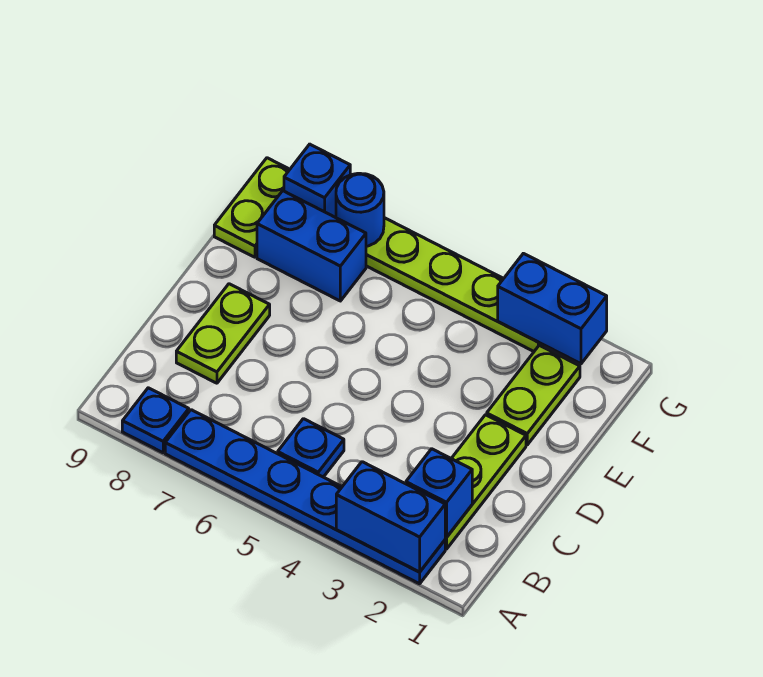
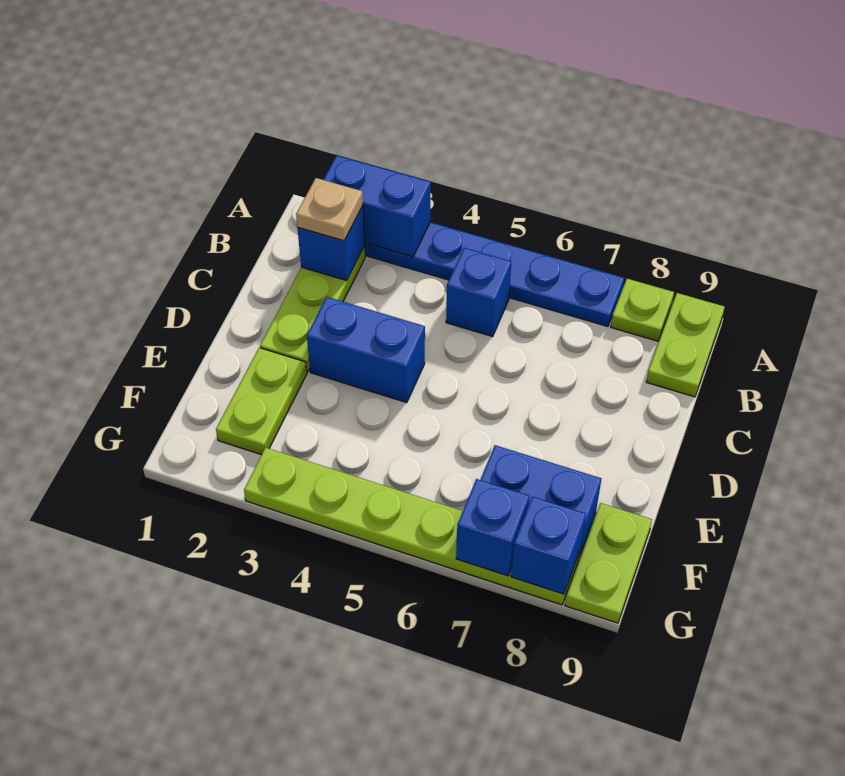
blue plate A8 level 1 -> lime plate A8 level 1
none -> tan plate B2 level 3
blue plate B5 level 1 -> blue brick B5 level 1
lime plate C8:D8 level 1 -> lime plate A9:B9 level 1
blue brick G2:G3 level 2 -> blue brick D3:D4 level 1
blue round brick G7 level 2 -> blue brick G7 level 2

